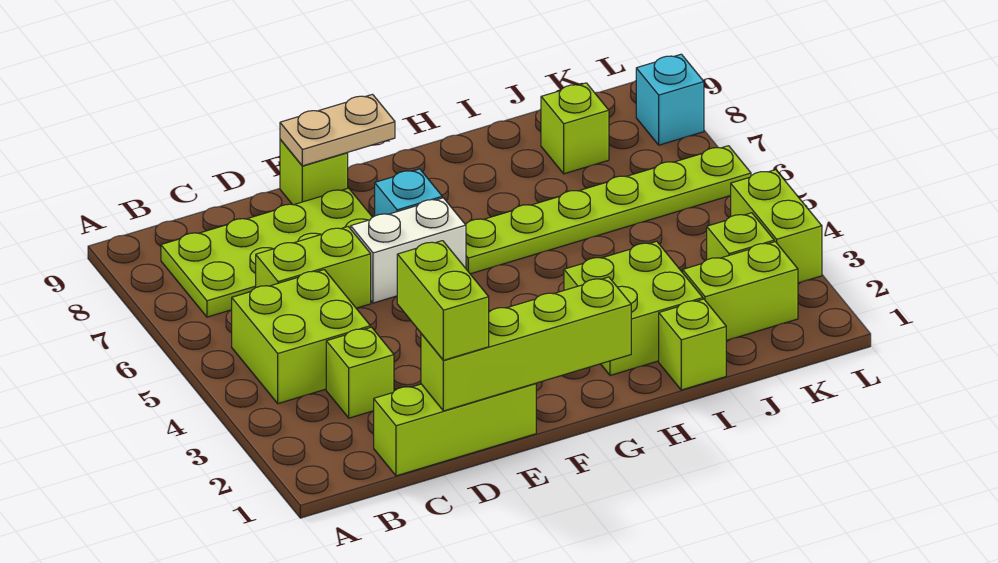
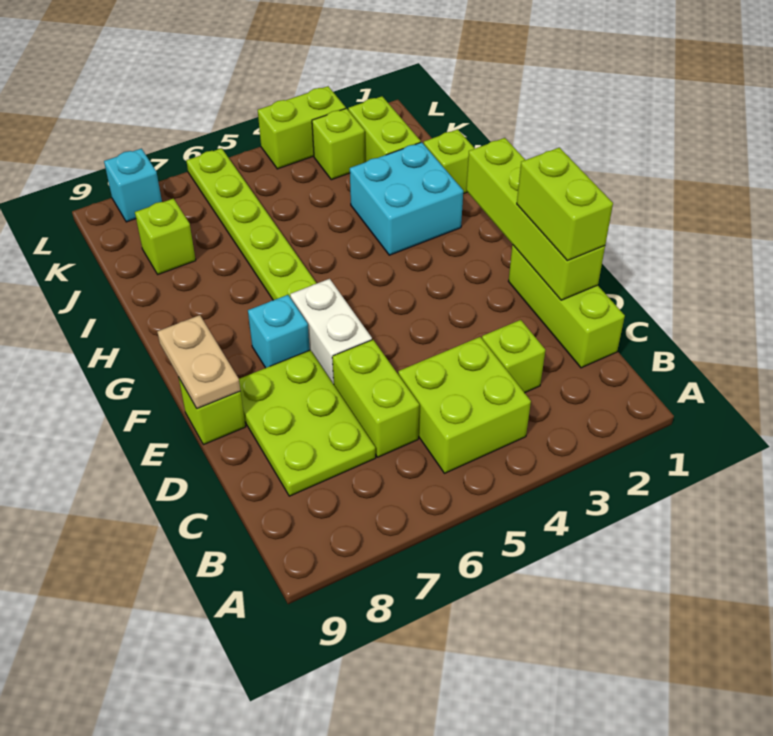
lime plate B7:E8 level 1 -> lime plate C7:E8 level 1
lime brick D1:D2 level 3 -> lime brick D1:E1 level 3
lime brick H2:I3 level 1 -> cyan brick H2:I3 level 1

